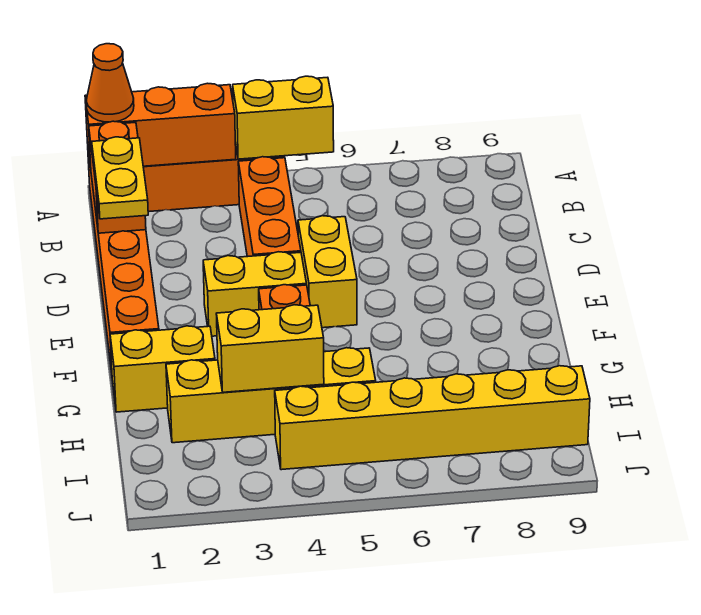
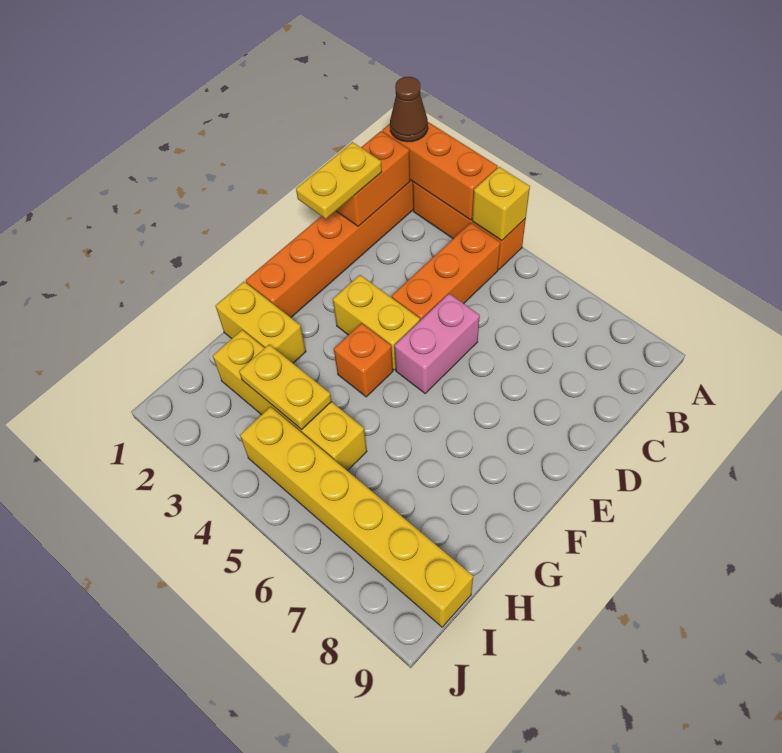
orange cone A1 level 3 -> brown cone A1 level 3
yellow brick A4:A5 level 2 -> yellow brick A4 level 2
yellow brick D5:E5 level 1 -> pink brick D5:E5 level 1
yellow brick H3:H4 level 2 -> yellow plate H3:H4 level 2

